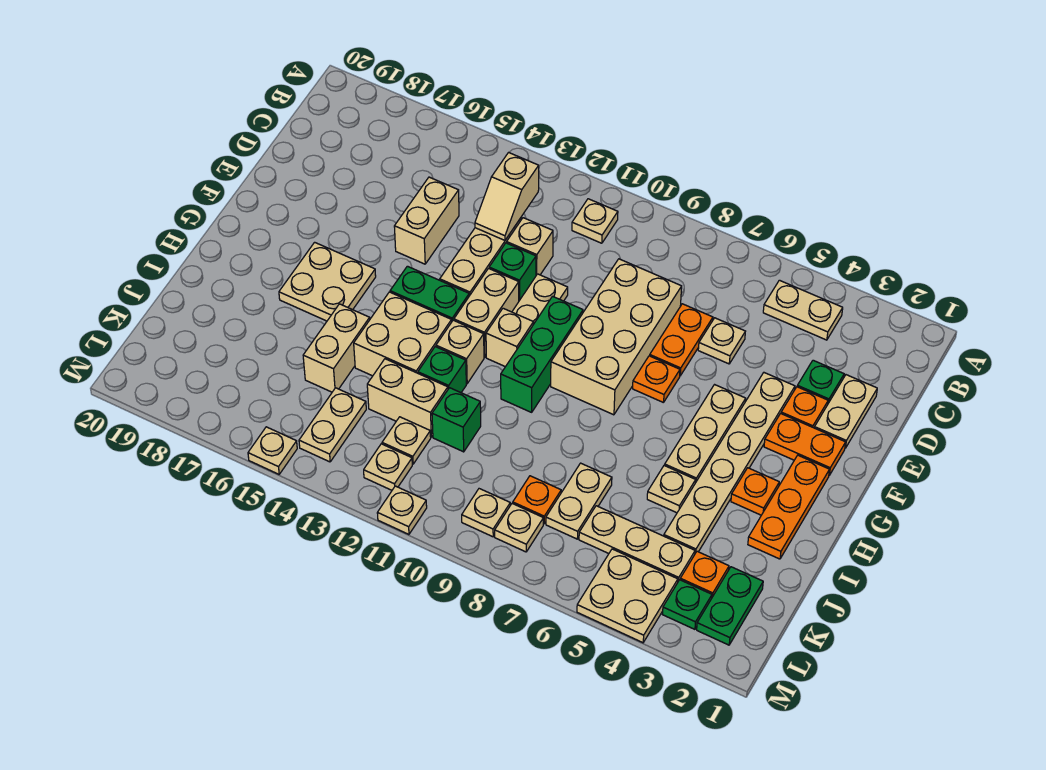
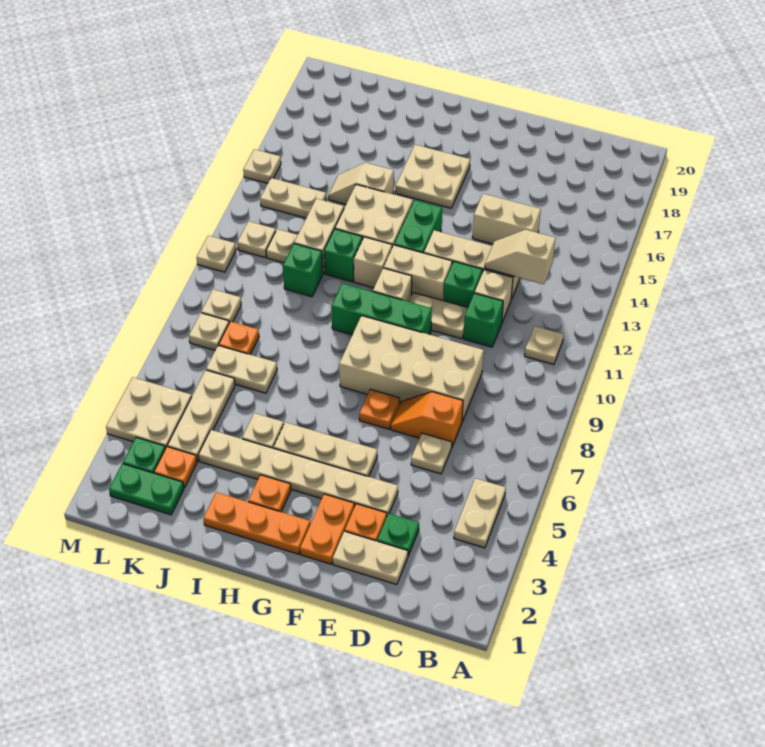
orange plate D7:E7 level 1 -> orange slope D7:E7 level 1 top D
none -> green brick D11 level 1
tan brick I15:J15 level 1 -> tan slope I15:J15 level 1 top I

